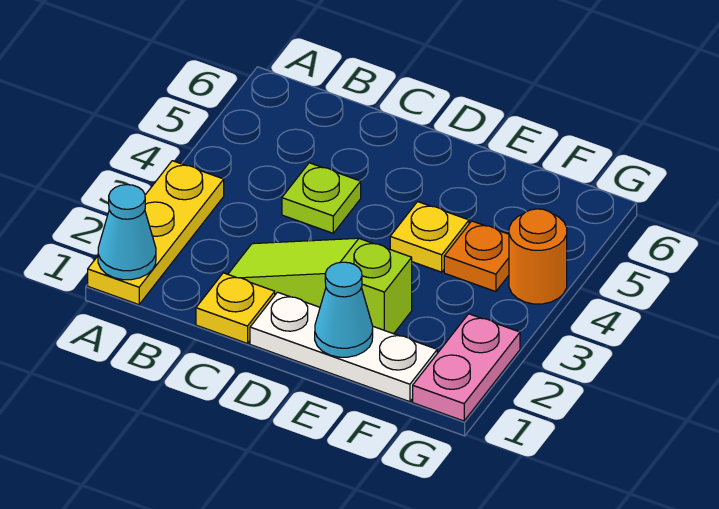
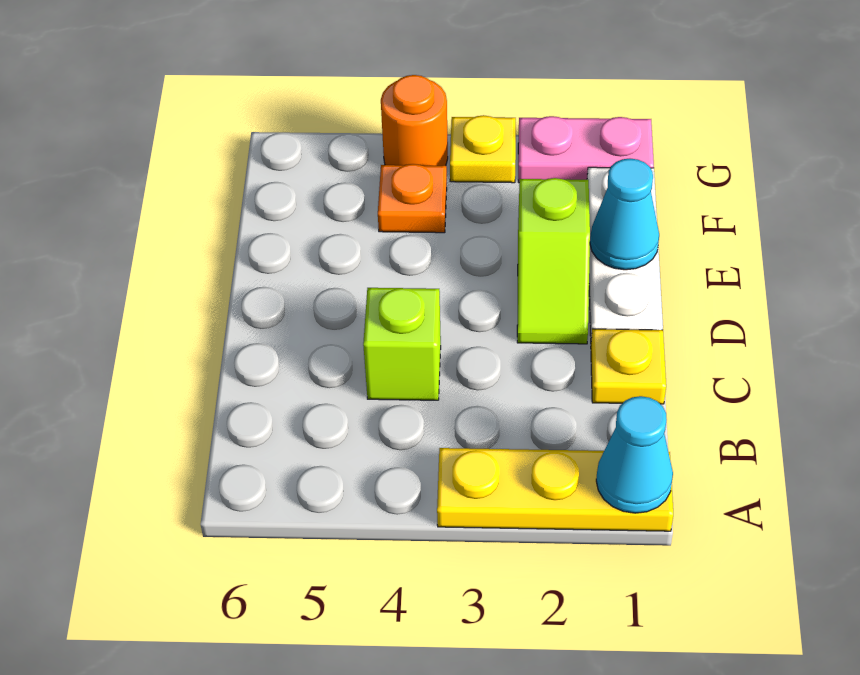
lime slope C2:E2 level 1 top E -> lime slope D2:E2 level 1 top E
lime plate C4 level 1 -> lime brick C4 level 1
yellow plate E4 level 1 -> yellow plate G3 level 1

